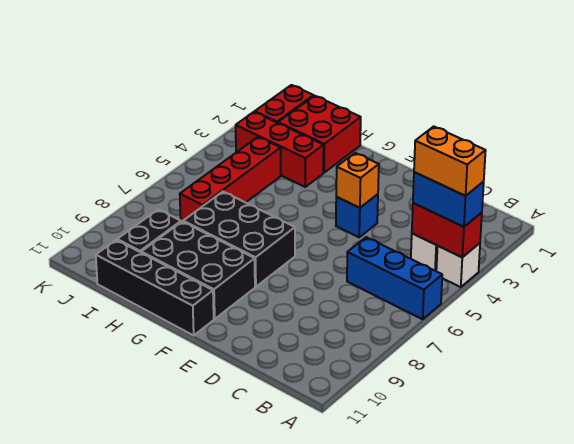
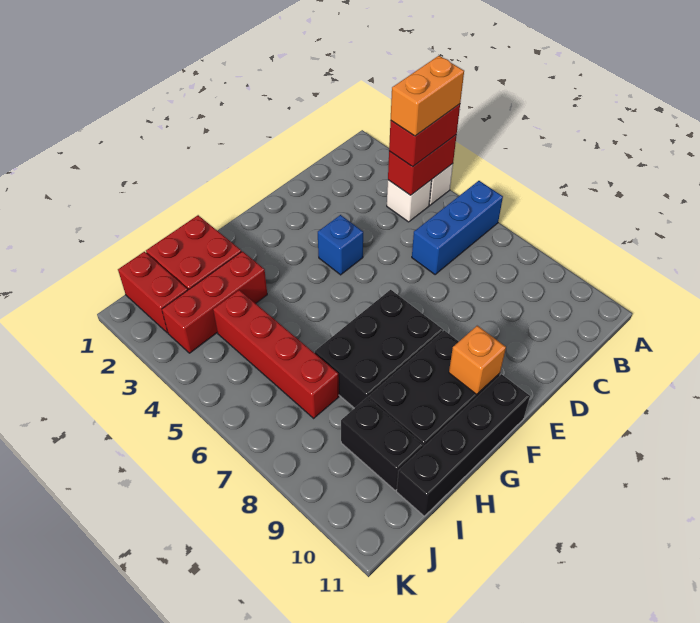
blue brick A4:B4 level 3 -> red brick A4:B4 level 3
orange brick E4 level 2 -> orange brick F10 level 2

